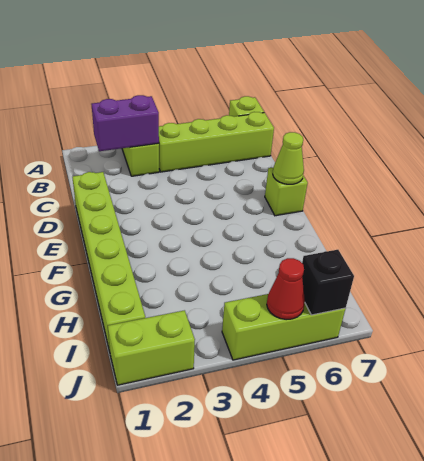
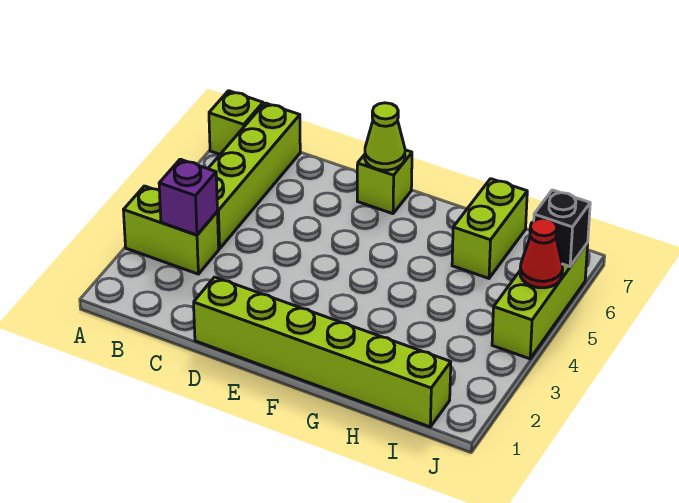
purple brick B2:B3 level 2 -> purple brick B3 level 2
lime brick J1:J2 level 1 -> lime brick H6:H7 level 1

